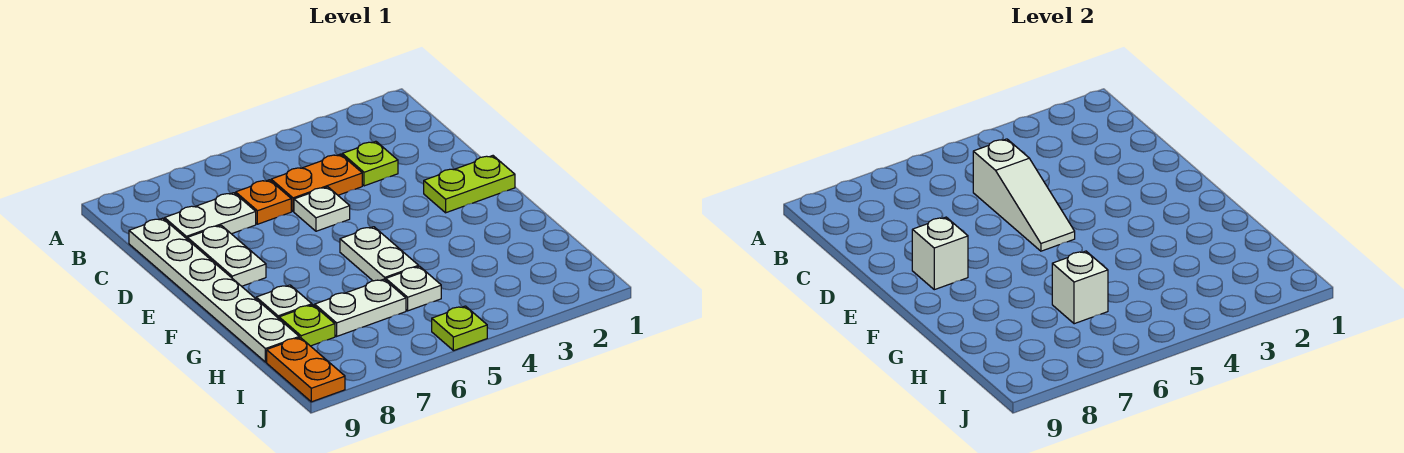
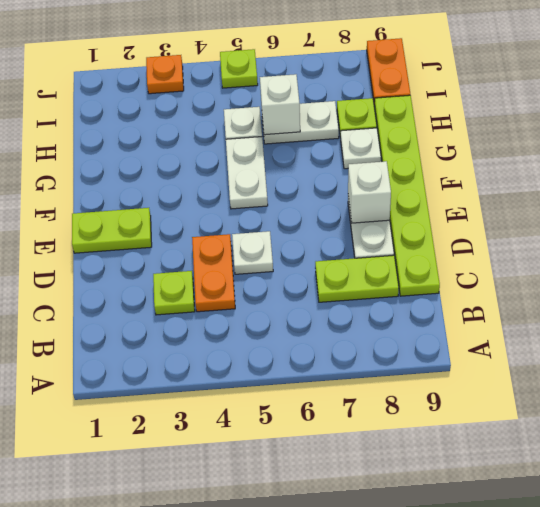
orange plate C4:C5 level 1 -> orange plate C4:D4 level 1
white slope C5:E5 level 2 top C -> none
orange plate C6 level 1 -> orange plate J3 level 1
white plate C7:C8 level 1 -> lime plate C7:C8 level 1
white plate C9:H9 level 1 -> lime plate C9:H9 level 1

